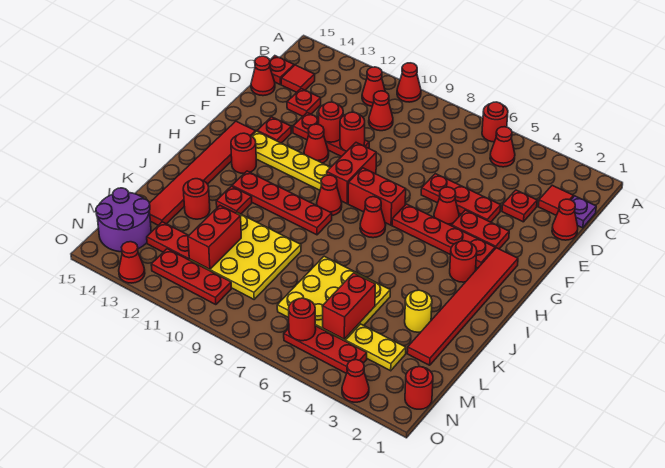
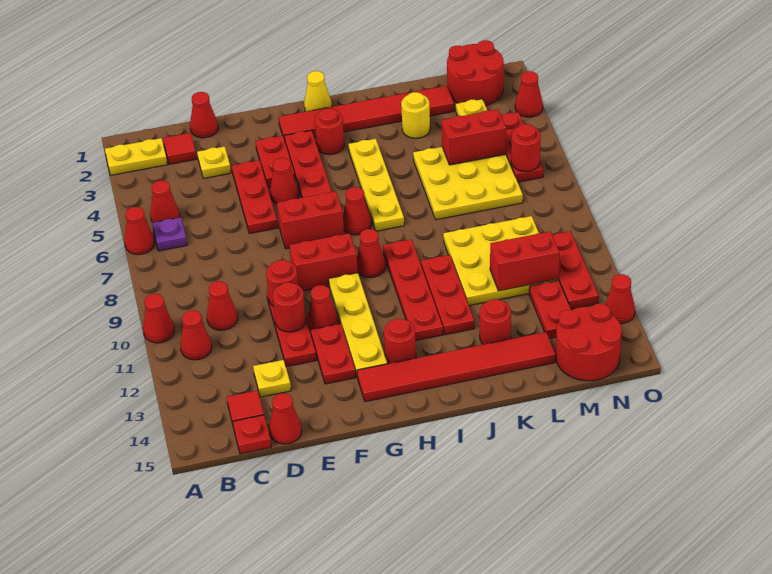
none -> yellow plate A2:B2 level 1
red round brick A6 level 1 -> red cone A6 level 1
purple plate C1 level 1 -> purple plate B6 level 1
red plate D3 level 1 -> yellow plate D3 level 1
red plate D13 level 1 -> yellow plate D13 level 1
red plate F13 level 1 -> red plate F12:F13 level 1
red brick G7:G8 level 1 -> red brick F7:G7 level 1
none -> yellow cone H1 level 1
none -> yellow plate I4:I7 level 1
red plate J12 level 1 -> red plate J10:J12 level 1
purple round brick M14:N15 level 1 -> red round brick M14:N15 level 1
red round brick N1 level 1 -> red round brick M1:N2 level 1

